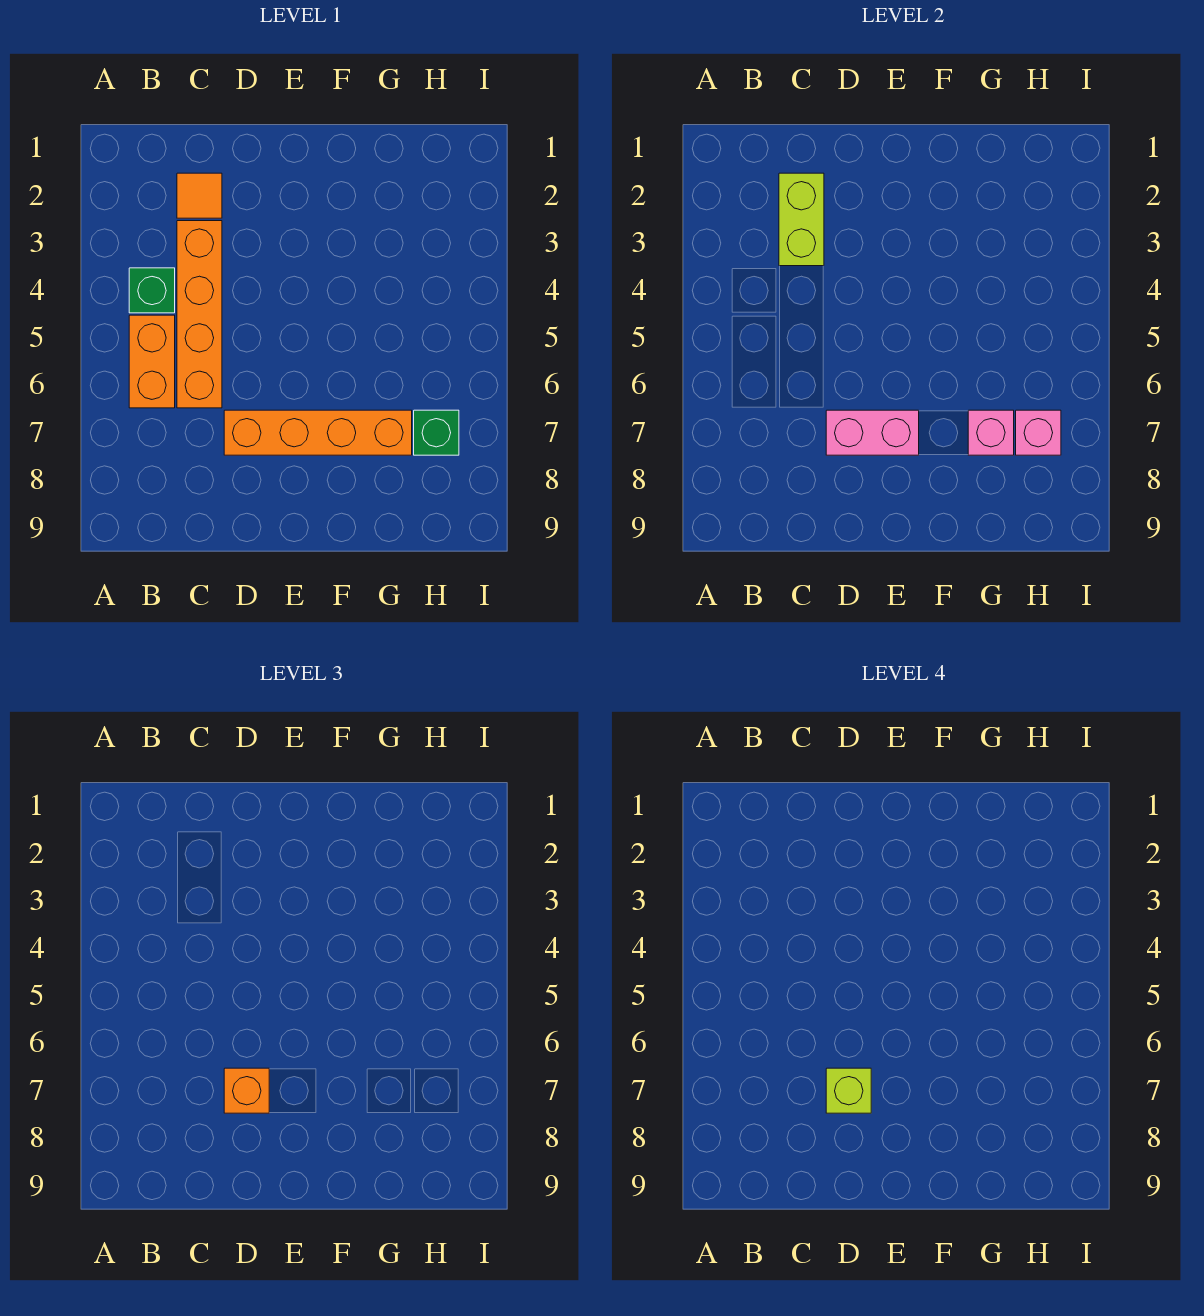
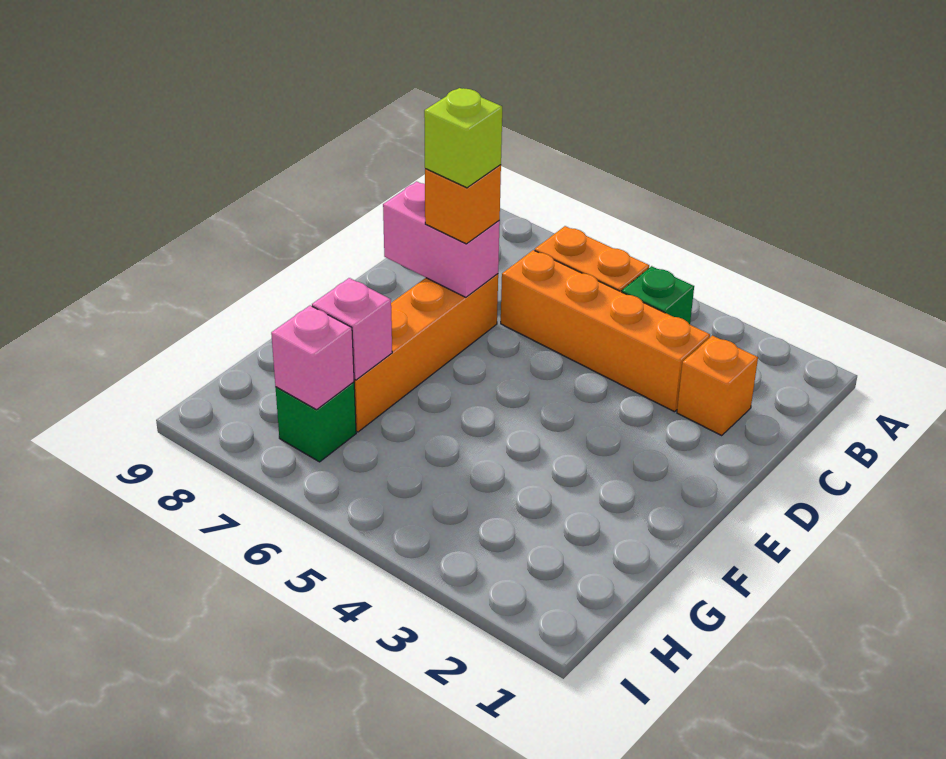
orange tile C2 level 1 -> orange brick C2 level 1
lime brick C2:C3 level 2 -> none
pink brick D7:E7 level 2 -> pink brick D7:D8 level 2

